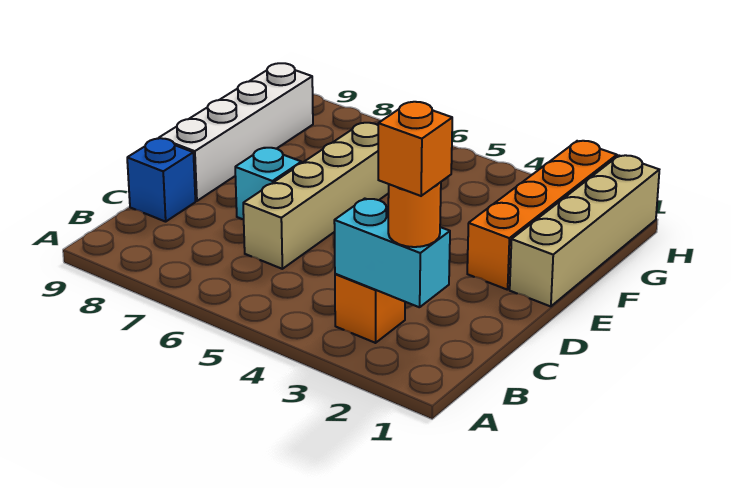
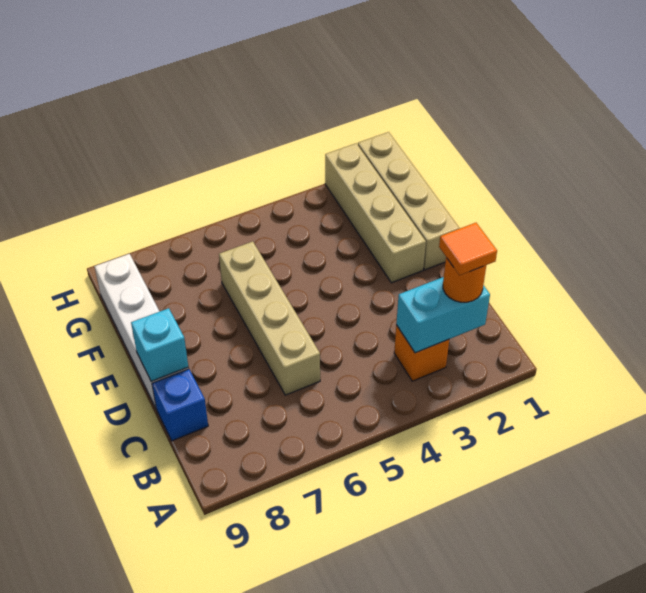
orange brick B2 level 4 -> orange tile B2 level 4
cyan brick D7 level 1 -> cyan brick D9 level 2
orange brick E2:H2 level 1 -> tan brick E2:H2 level 1

